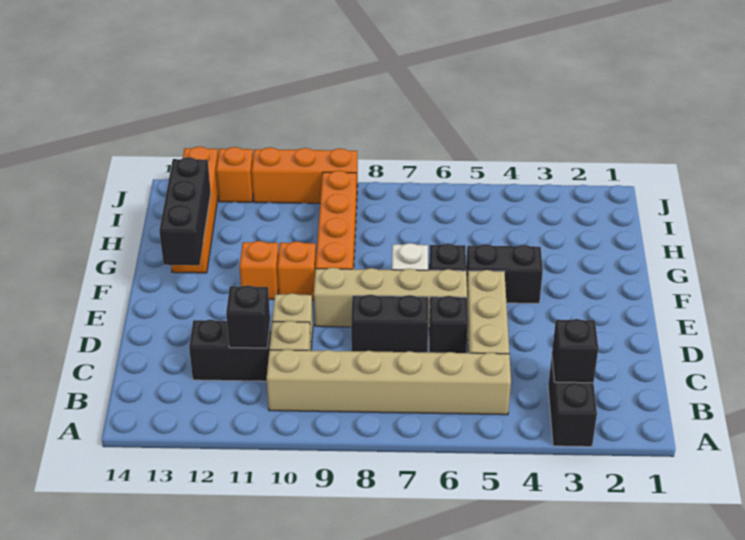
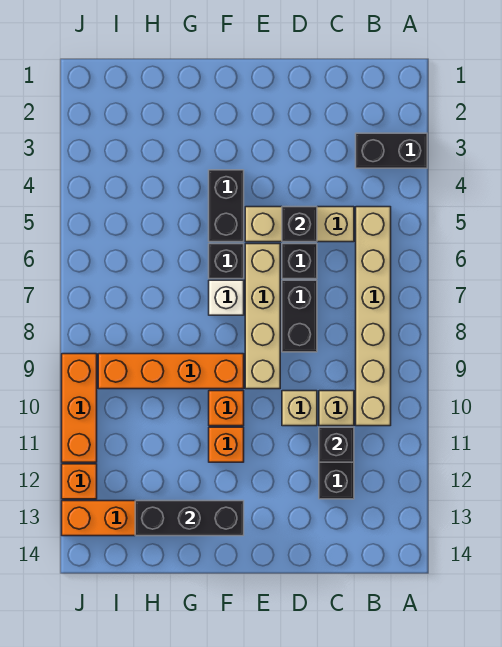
black brick B3 level 2 -> black brick D5 level 2

